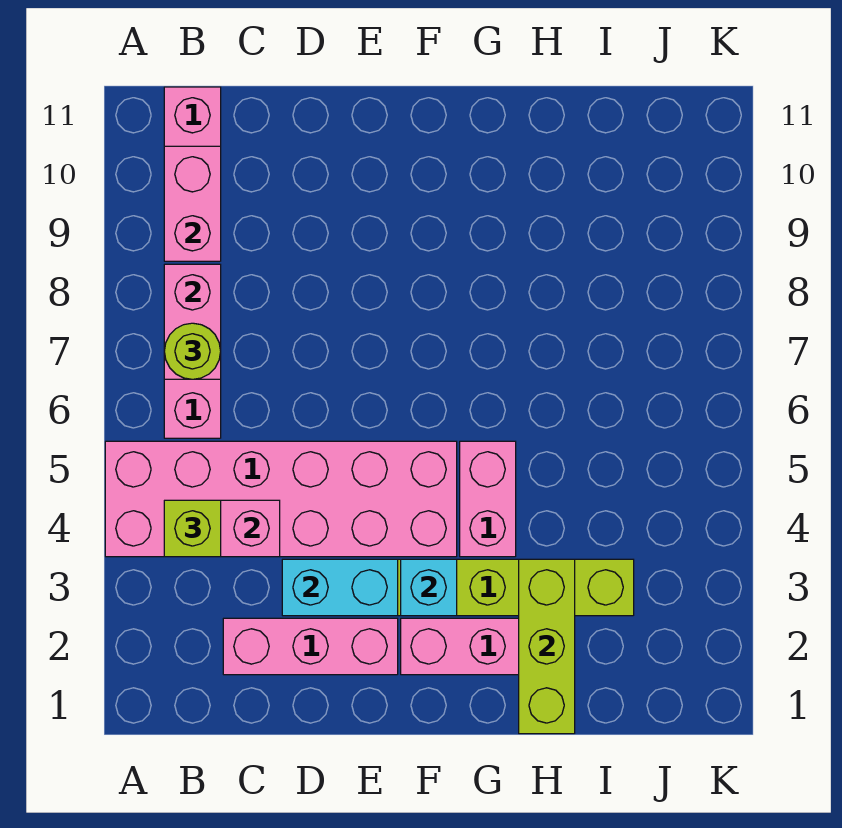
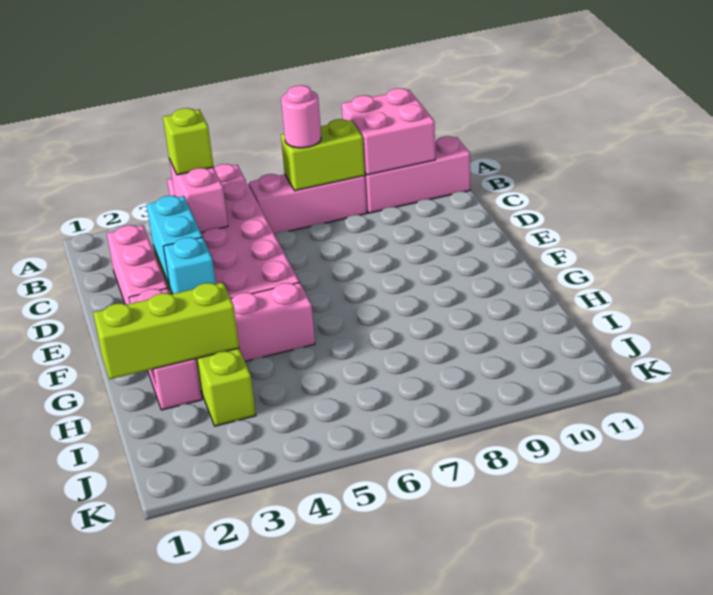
pink brick B7:B8 level 2 -> lime brick B7:B8 level 2
lime round brick B7 level 3 -> pink round brick B7 level 3
pink brick B9:B10 level 2 -> pink brick A9:B10 level 2

